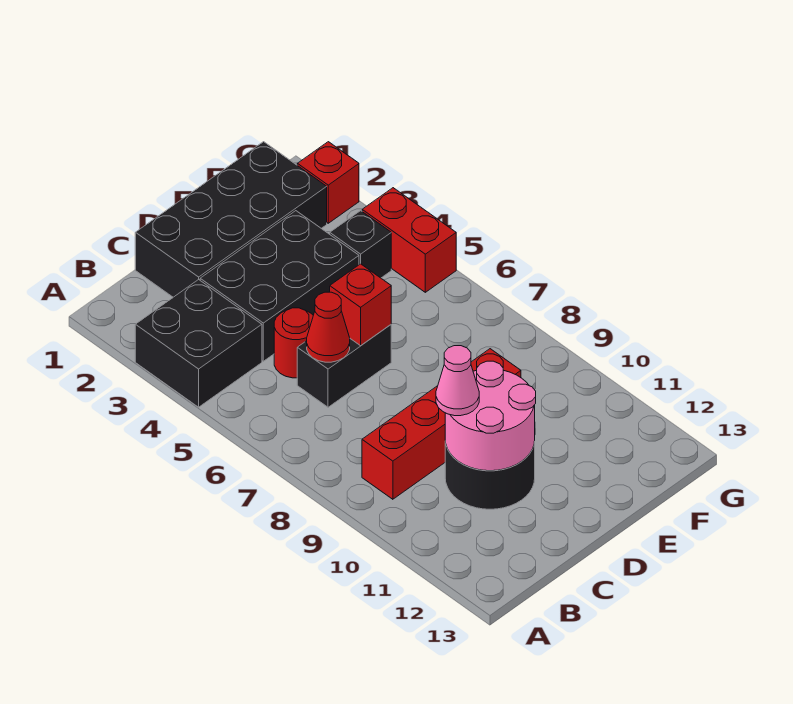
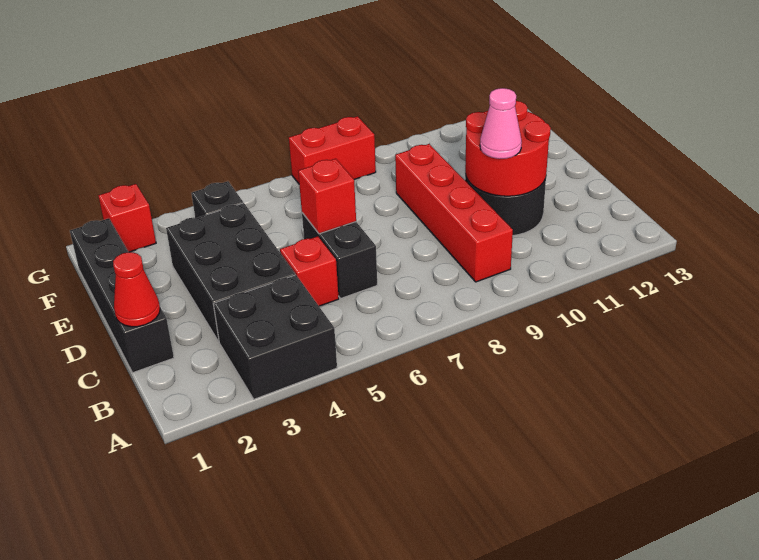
black brick C1:F2 level 1 -> black brick C1:F1 level 1
red round brick C5 level 1 -> red brick C5 level 1
red cone C6 level 2 -> red cone C1 level 2
pink round brick C10:D11 level 2 -> red round brick C10:D11 level 2
red brick G4:G5 level 1 -> red brick G7:G8 level 1

